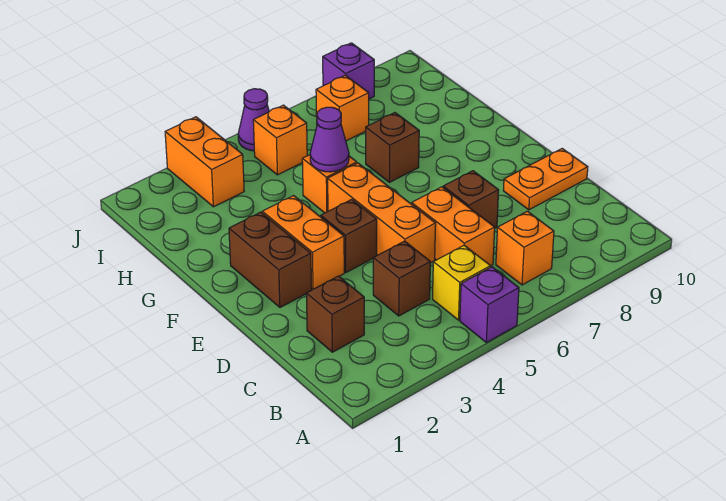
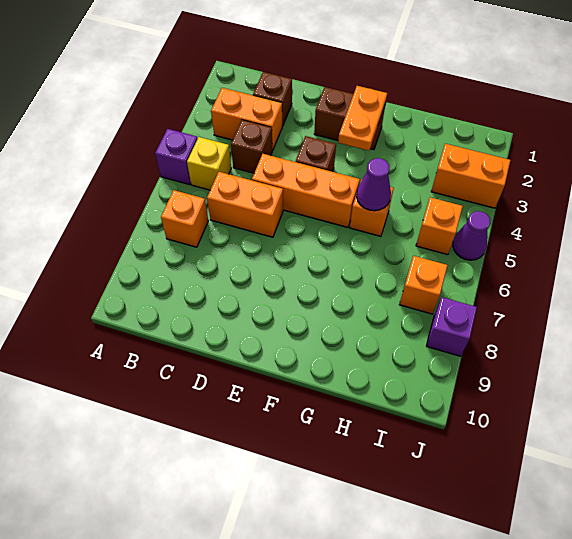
brown brick D7 level 1 -> none
orange plate D9:D10 level 1 -> orange plate F2:F3 level 2
orange brick E3:F3 level 1 -> orange brick B3:C3 level 1
brown brick G7 level 1 -> none

